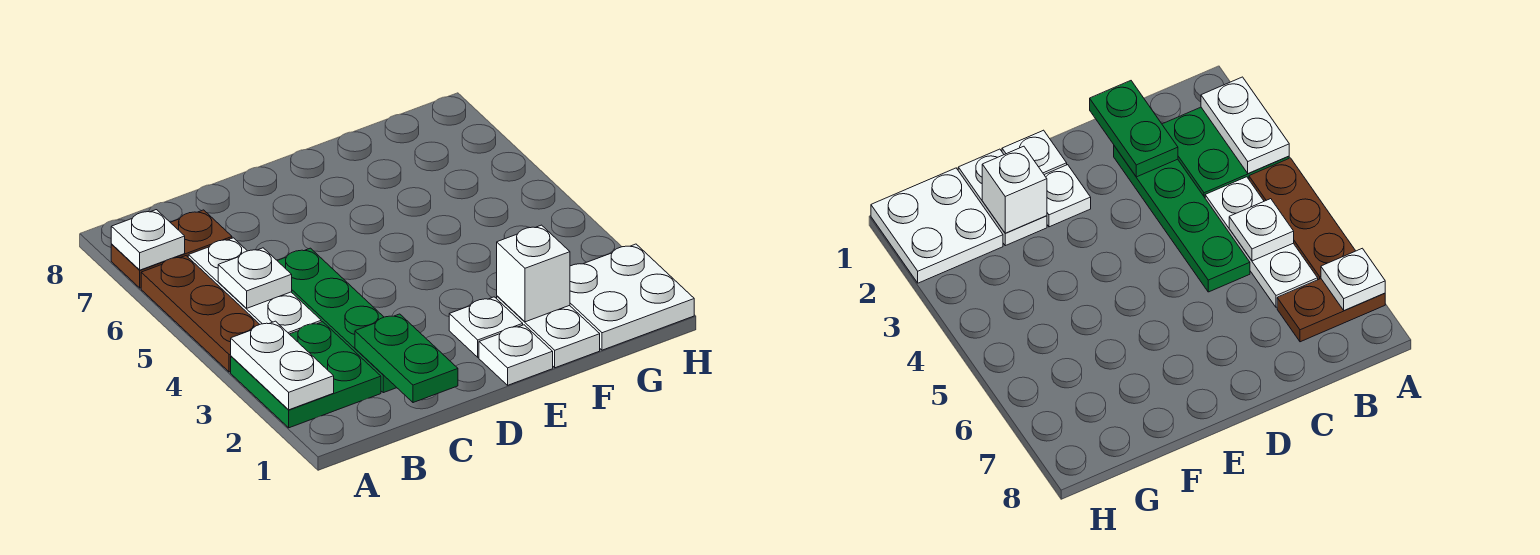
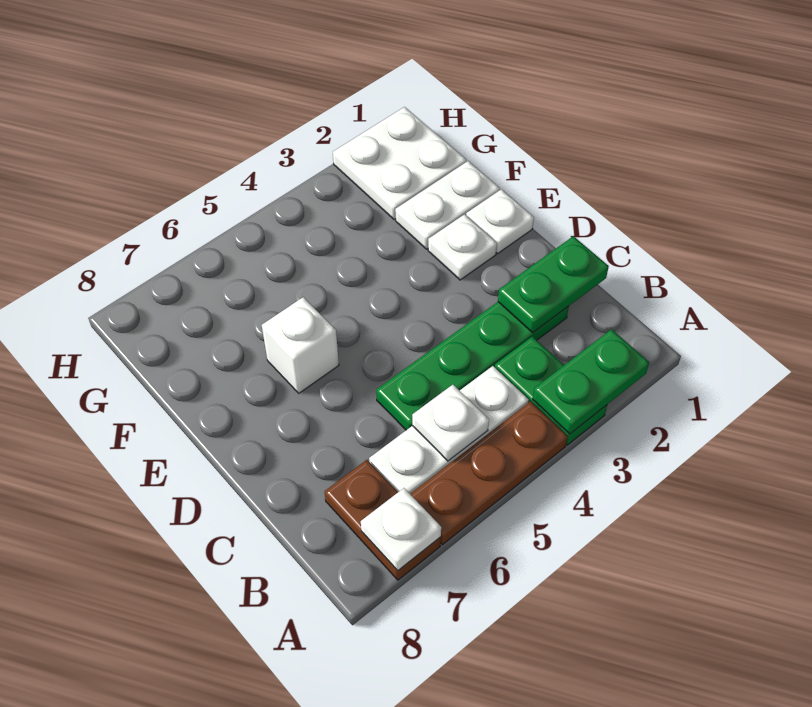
green plate A2:B3 level 1 -> green plate A3:B3 level 1
white plate A2:A3 level 2 -> green plate A2:A3 level 2
white brick F2 level 2 -> white brick E6 level 1

